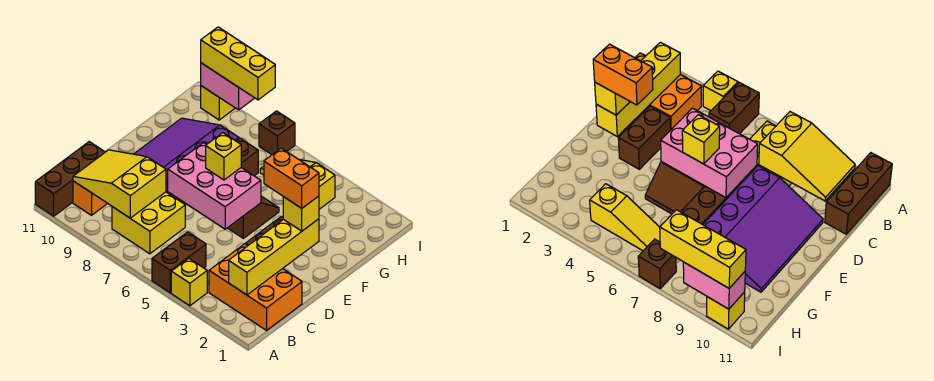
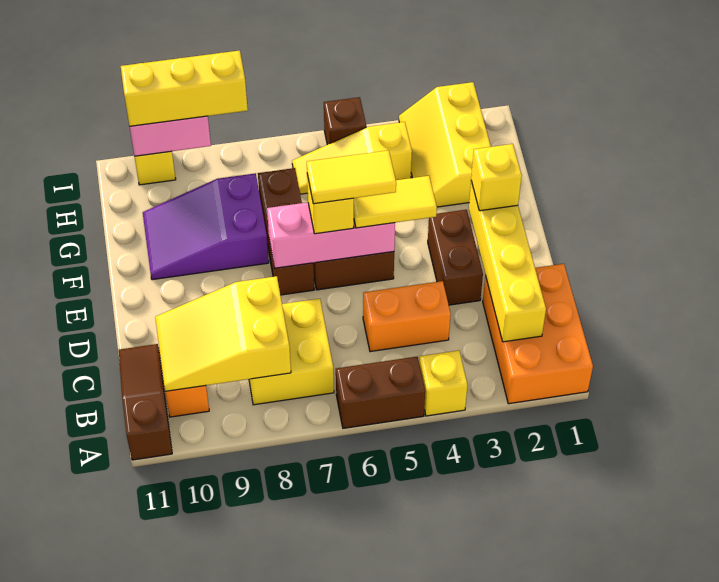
brown brick A5:B5 level 1 -> brown brick A5:A6 level 1
brown brick A11:C11 level 1 -> brown slope A11:C11 level 1 top A
orange brick B1:C3 level 1 -> orange brick A1:C2 level 1
pink brick D5:E7 level 2 -> pink brick E5:E7 level 2
purple slope D8:G10 level 1 top 8 -> purple slope F8:G10 level 1 top 8
orange brick E2:E3 level 4 -> orange brick C4:C5 level 1
none -> yellow tile E4:E5 level 3
none -> yellow tile E5:E6 level 4
none -> yellow slope G2:I3 level 1 top 2
brown brick I7 level 1 -> brown brick I5 level 1

